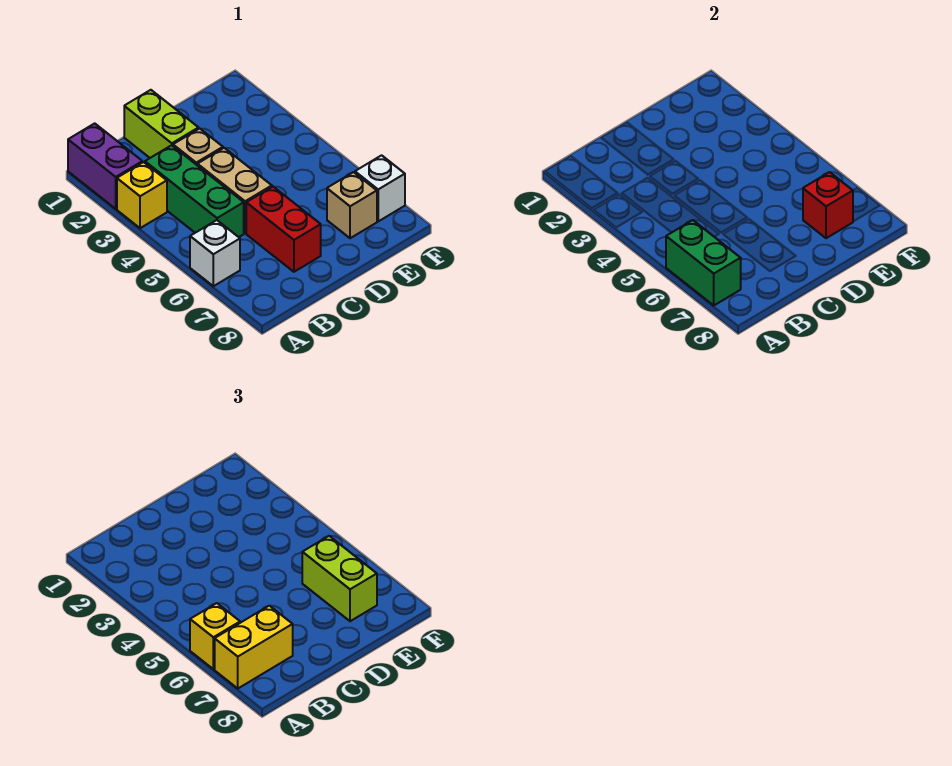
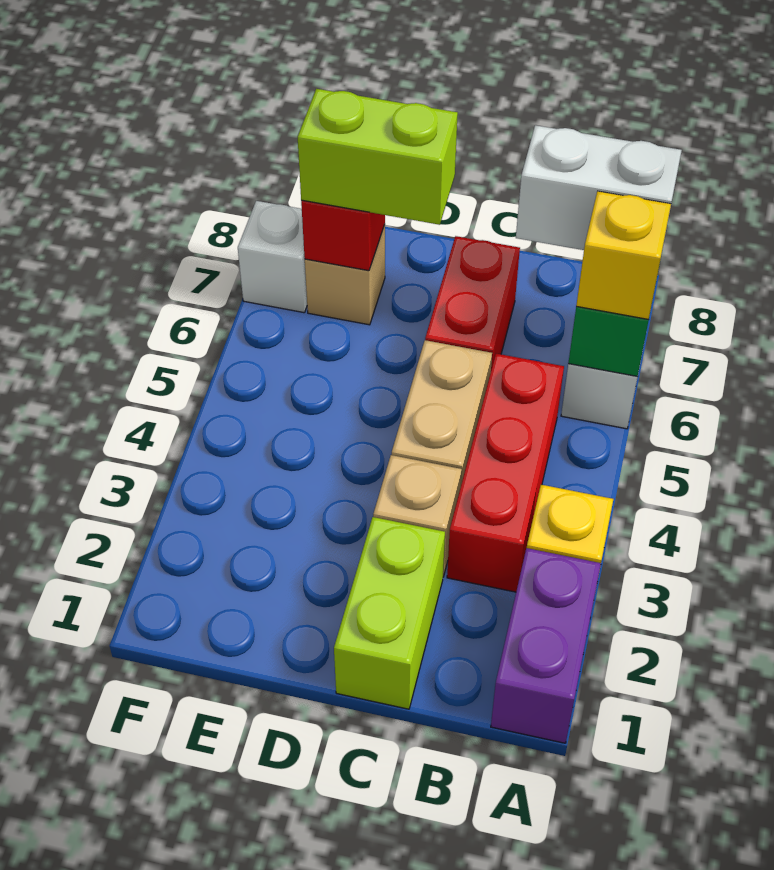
yellow brick A7:B7 level 3 -> white brick A7:B7 level 3
green brick B3:B5 level 1 -> red brick B3:B5 level 1
lime brick E6:E7 level 3 -> lime brick D7:E7 level 3

